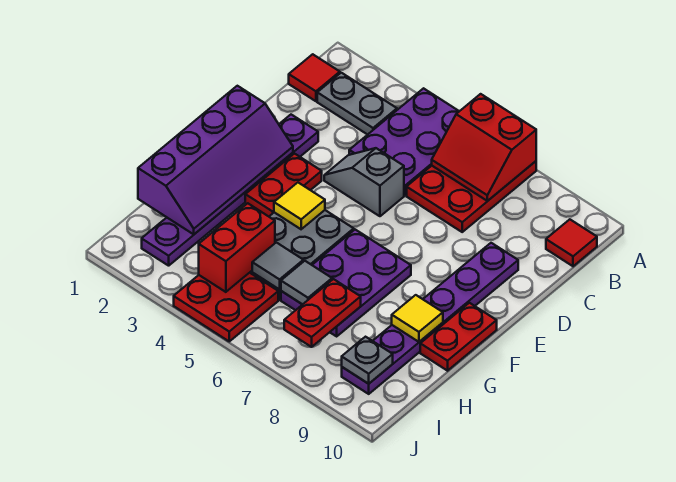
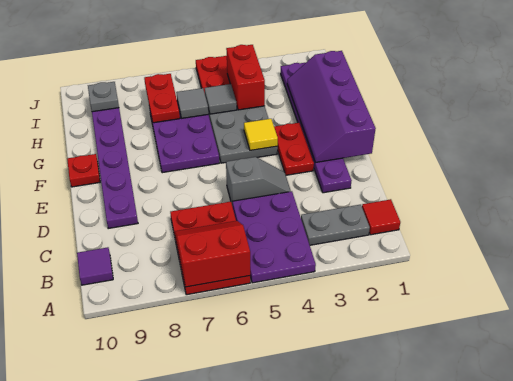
red tile B10 level 1 -> purple tile B10 level 1
red plate F10:G10 level 1 -> red plate F10 level 1
yellow tile G9 level 2 -> none

